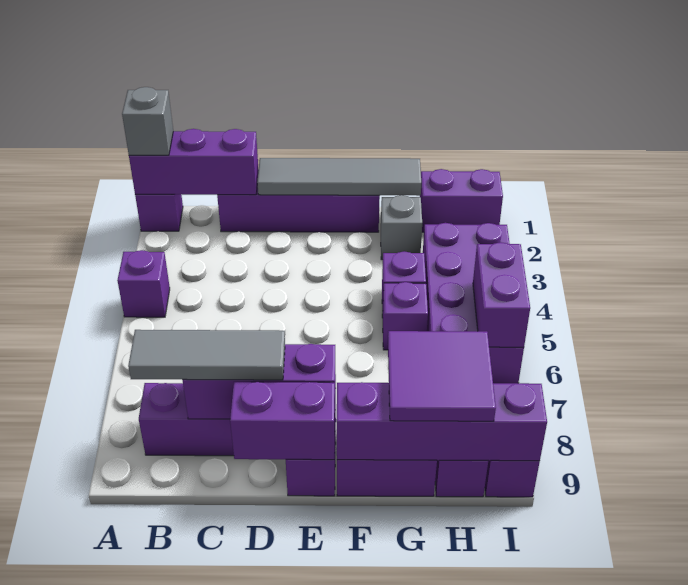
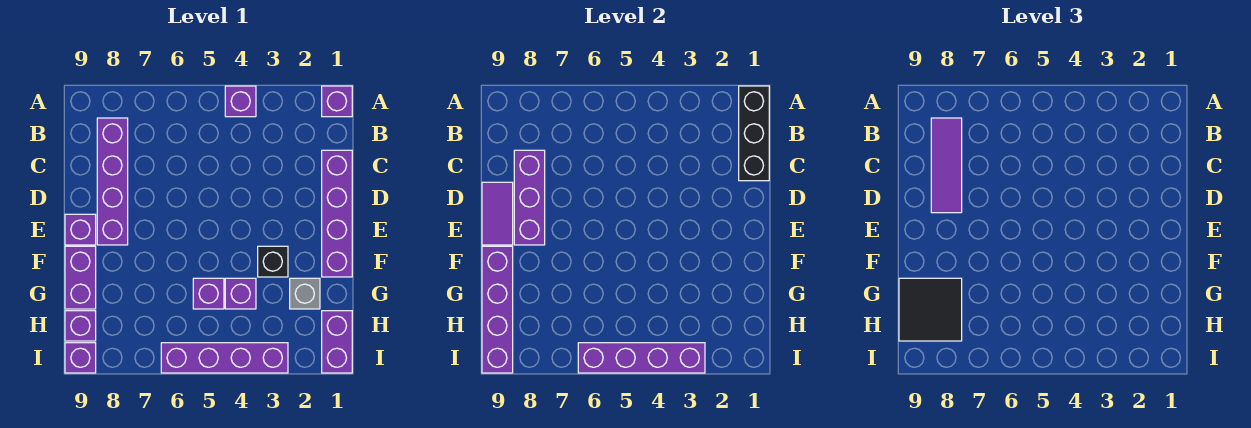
purple brick A1:C1 level 2 -> black brick A1:C1 level 2
grey brick A1 level 3 -> none
grey tile B8:D8 level 3 -> purple tile B8:D8 level 3
grey tile D1:G1 level 2 -> none
purple brick D9:E9 level 2 -> purple tile D9:E9 level 2
none -> black brick F3 level 1
purple tile G8:H9 level 3 -> black tile G8:H9 level 3
purple brick H3:I6 level 1 -> purple brick I3:I6 level 1
purple brick I5:I6 level 2 -> purple brick I3:I6 level 2

